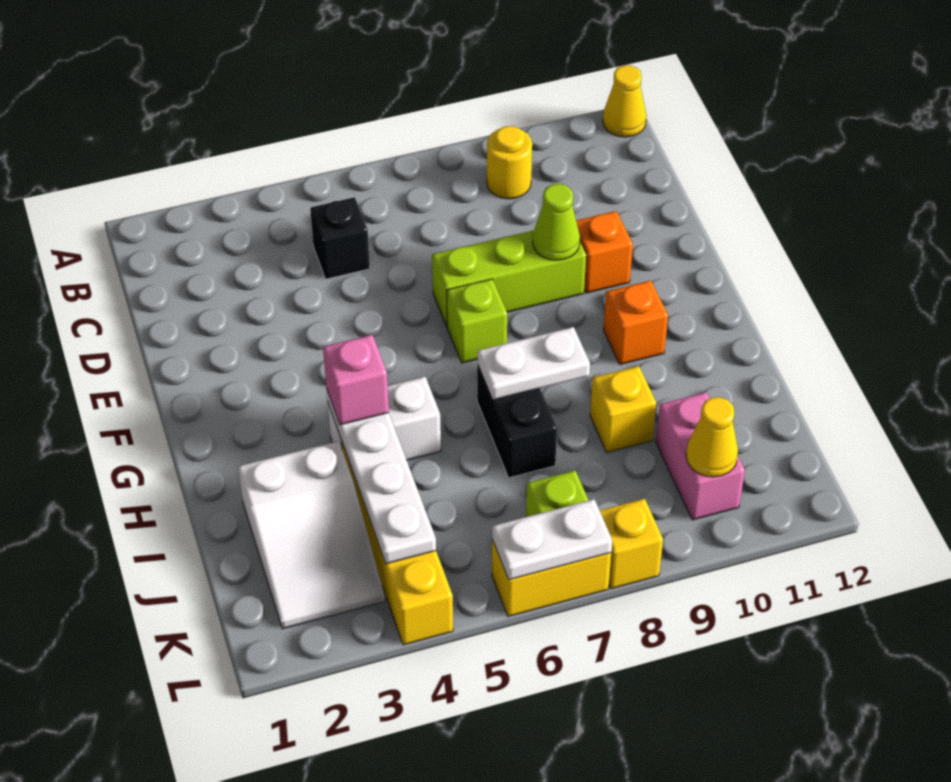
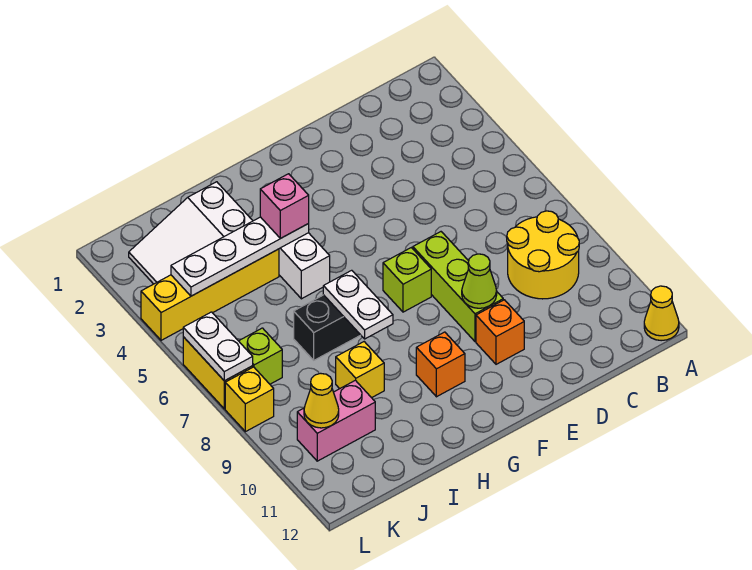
yellow round brick B9 level 1 -> yellow round brick B8:C9 level 1
black brick C5 level 1 -> none

